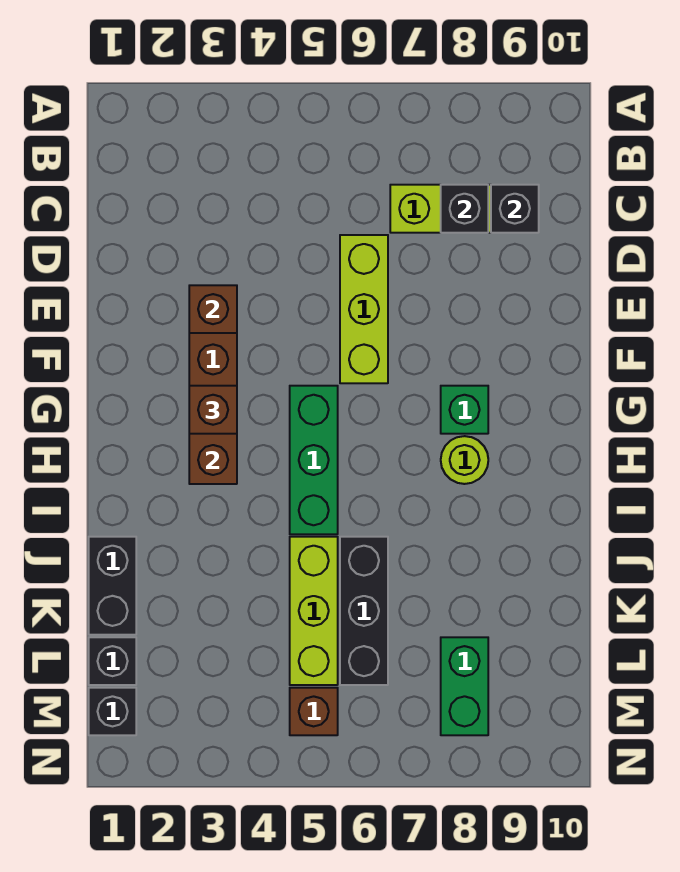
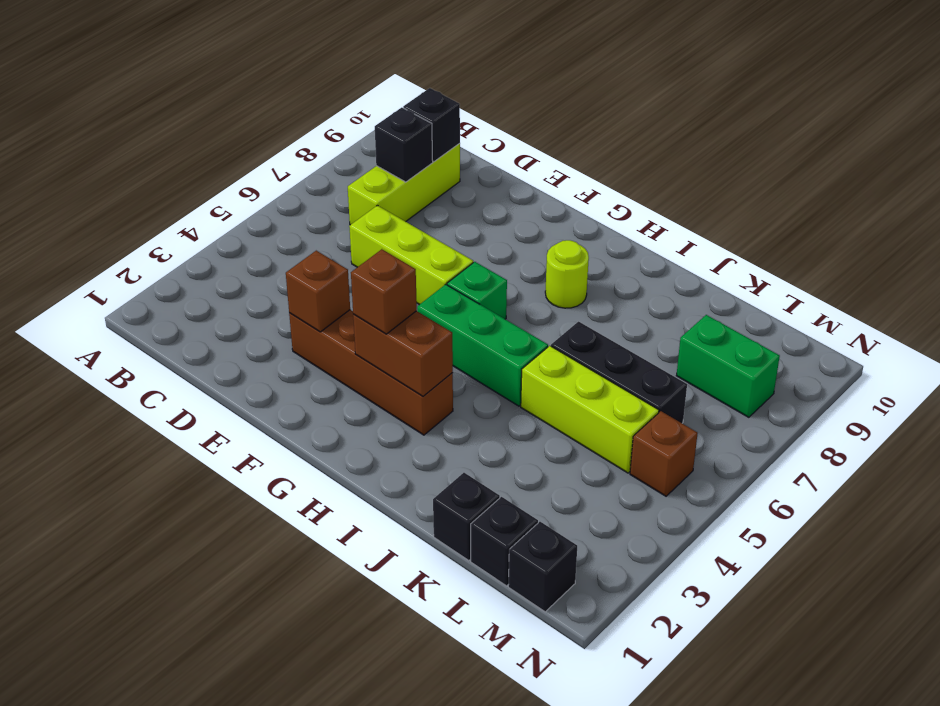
green brick G8 level 1 -> green brick G6 level 1
black brick J1:K1 level 1 -> black brick K1 level 1

